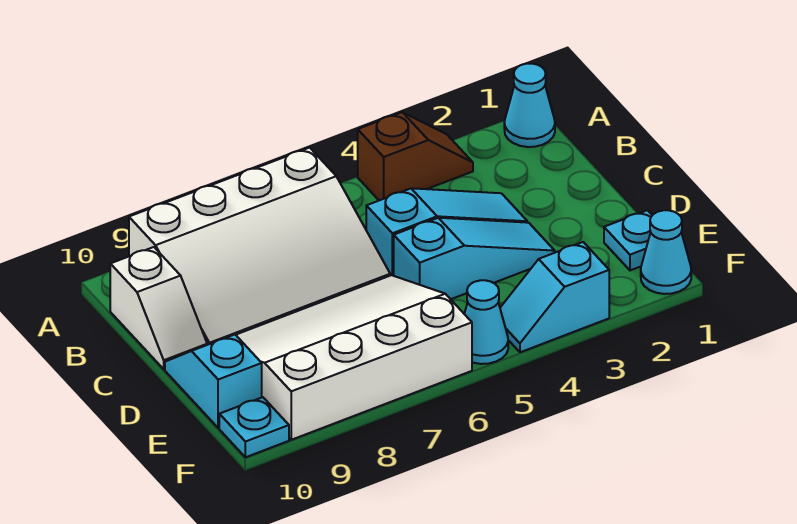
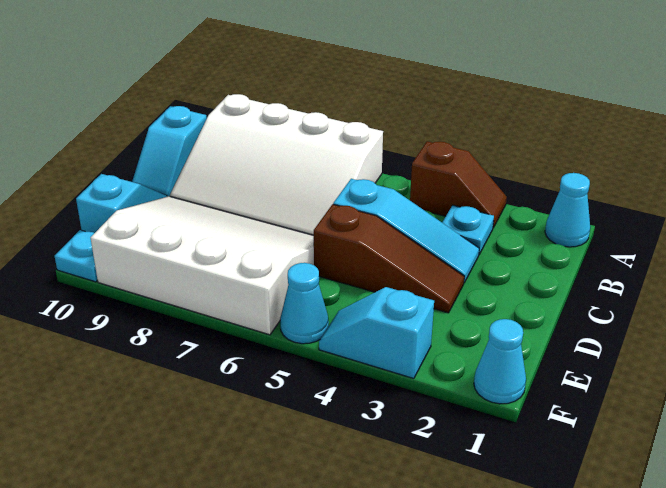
white slope B10:C10 level 1 top B -> cyan slope B10:C10 level 1 top B
cyan slope D3:D5 level 1 top 5 -> brown slope D3:D5 level 1 top 5
cyan plate E1 level 1 -> cyan plate B3 level 1

